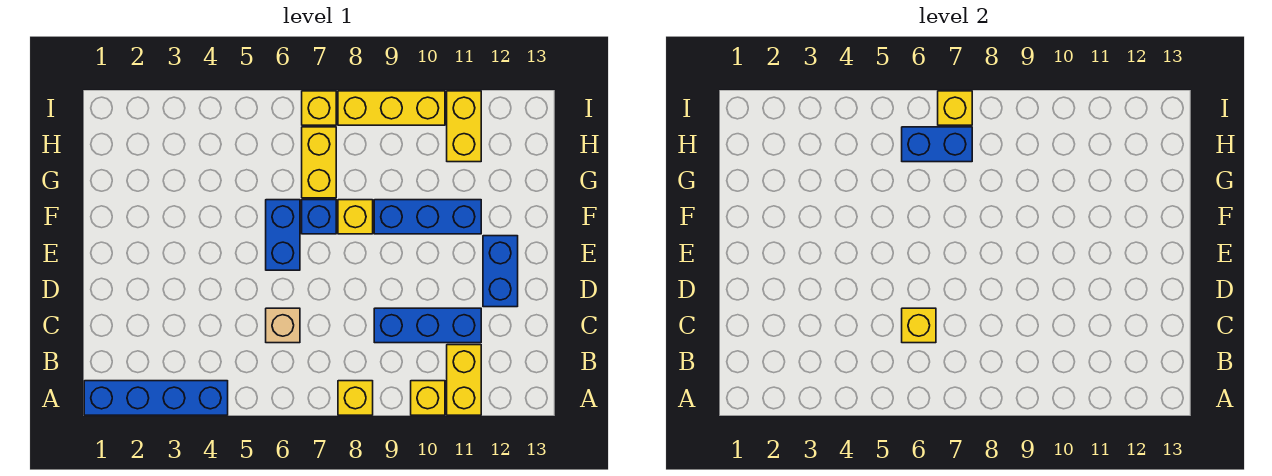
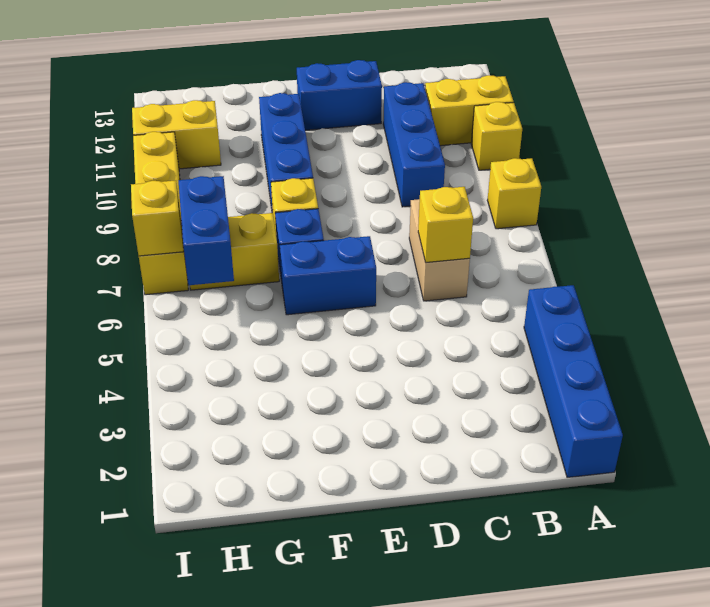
tan brick C6 level 1 -> tan brick C6:C7 level 1

